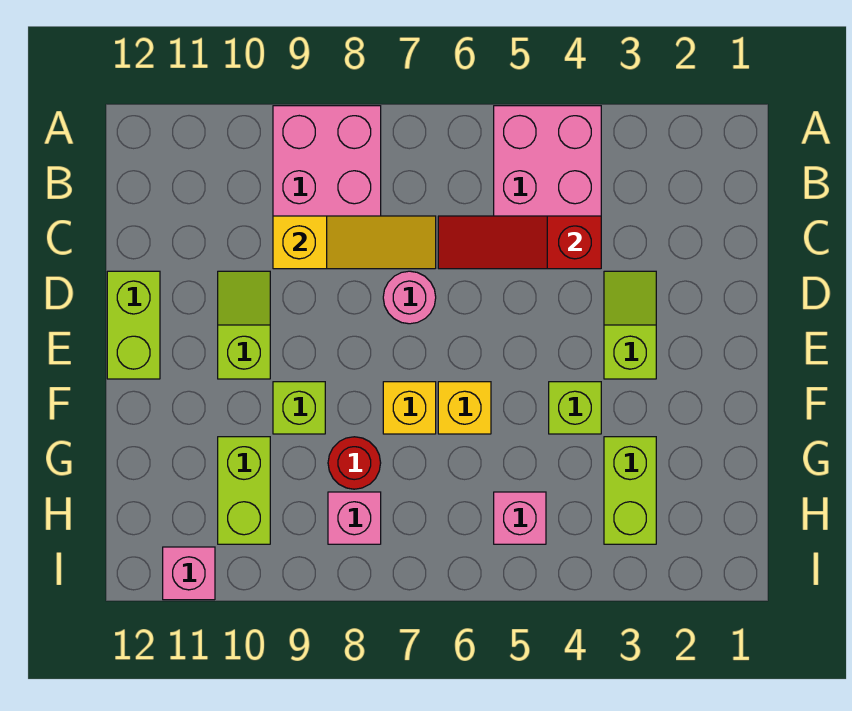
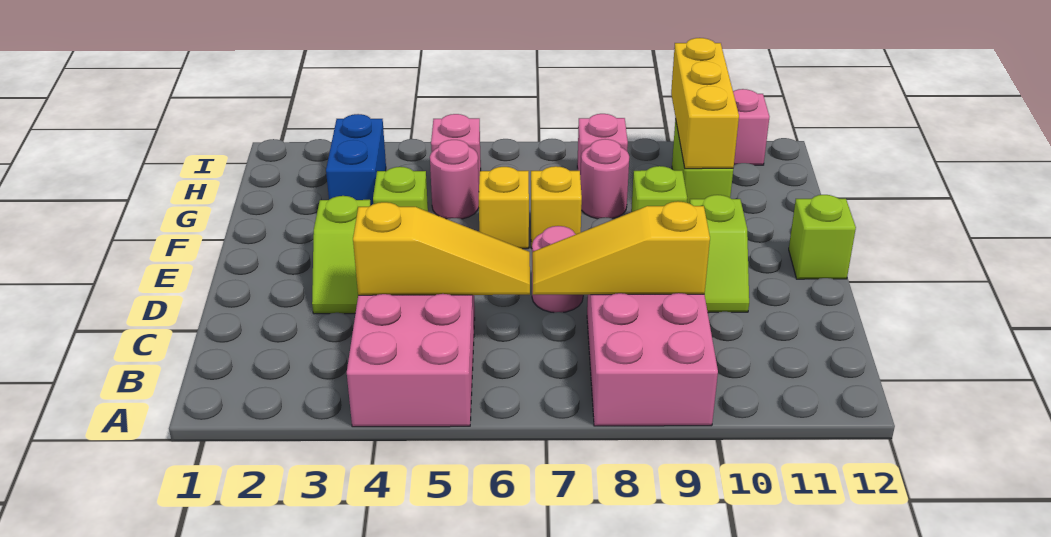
red slope C4:C6 level 2 top 4 -> yellow slope C4:C6 level 2 top 4
lime brick D12:E12 level 1 -> lime brick E12 level 1
lime brick G3:H3 level 1 -> blue brick G3:H3 level 1
none -> pink round brick G5 level 1
red round brick G8 level 1 -> pink round brick G8 level 1
none -> yellow brick G10:I10 level 2

